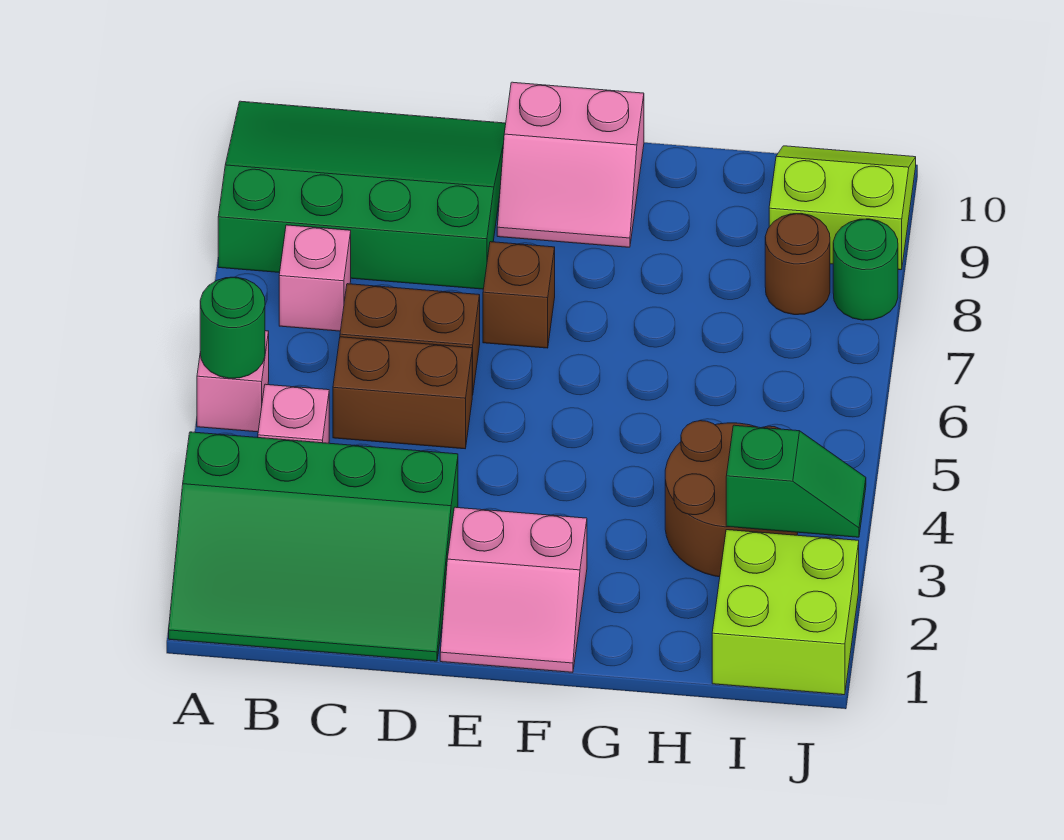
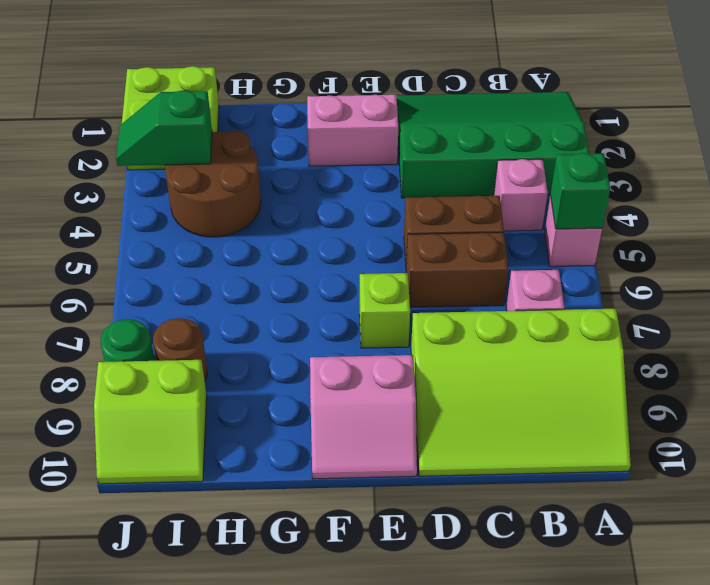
green round brick A5 level 2 -> green brick A5 level 2
green slope A8:D10 level 1 top 8 -> lime slope A8:D10 level 1 top 8
brown brick E7 level 1 -> lime brick E7 level 1
pink slope E9:F10 level 1 top 10 -> pink slope E9:F10 level 1 top 9

